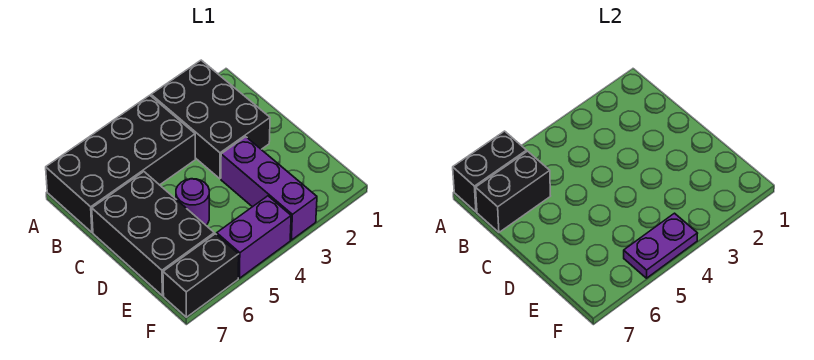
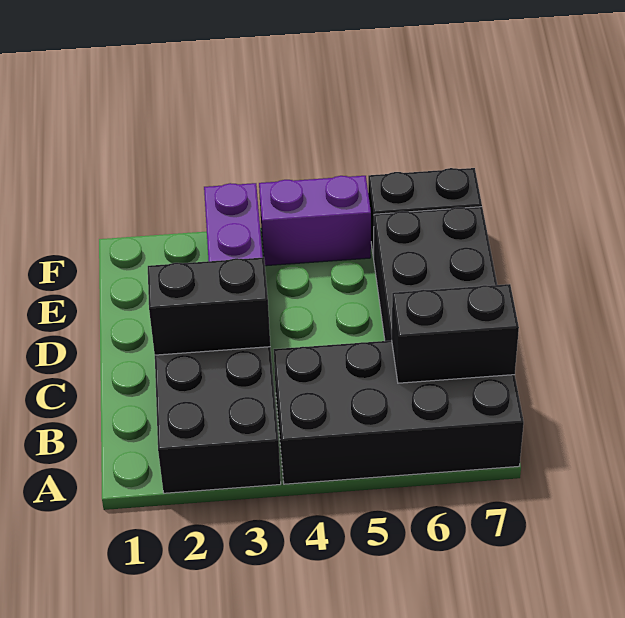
black brick A6:A7 level 2 -> black brick C2:C3 level 2
purple round brick D5 level 1 -> none
purple plate F4:F5 level 2 -> none

